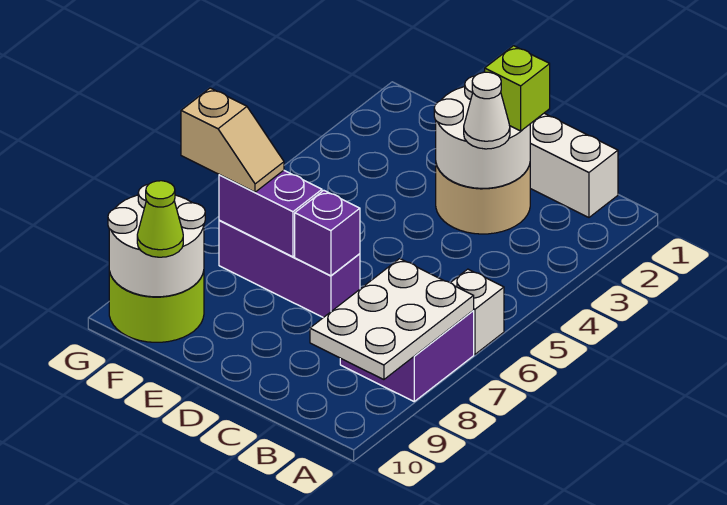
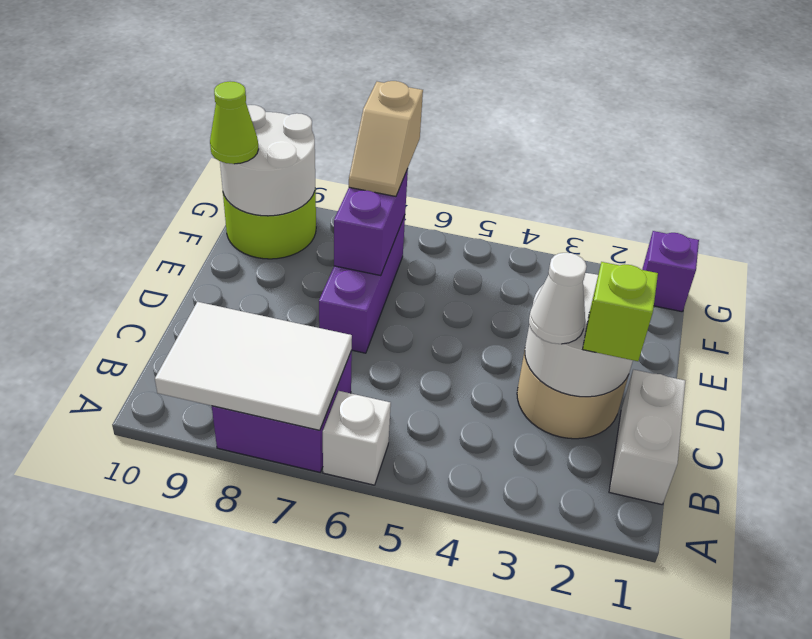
white plate A7:B9 level 2 -> white tile A7:B9 level 2
purple brick D7 level 2 -> purple brick G1 level 1

